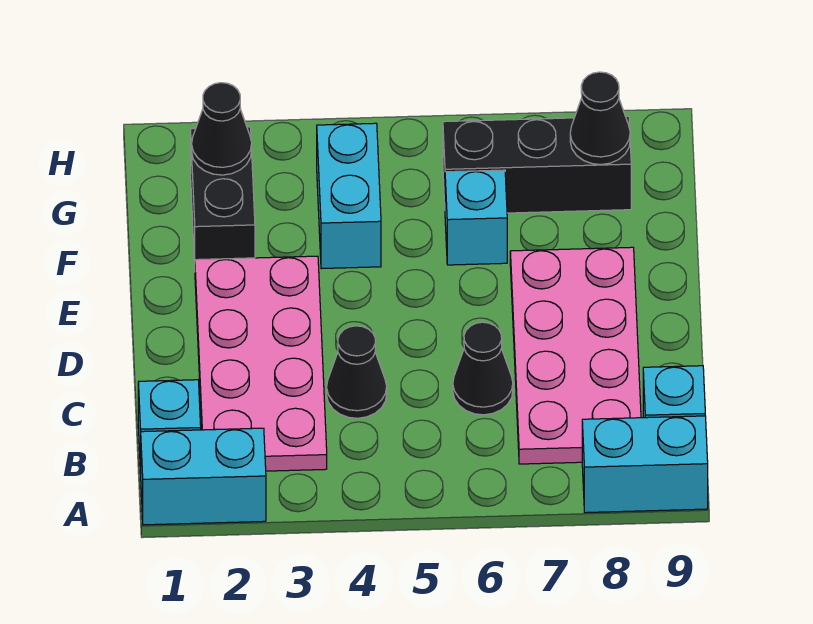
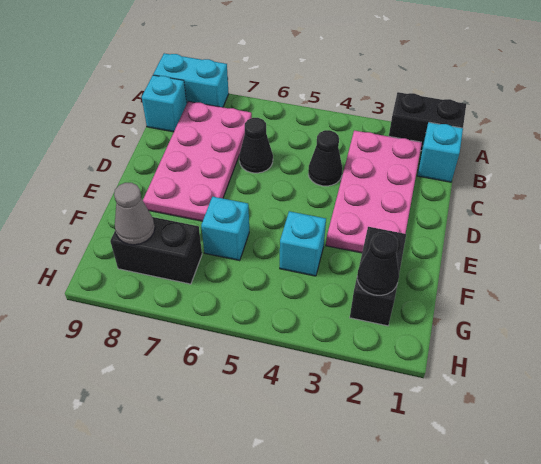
cyan brick A1:A2 level 1 -> black brick A1:A2 level 1
cyan brick F4:G4 level 1 -> cyan brick F4 level 1
black brick G6:G8 level 1 -> black brick G7:G8 level 1
black cone G8 level 2 -> grey cone G8 level 2

